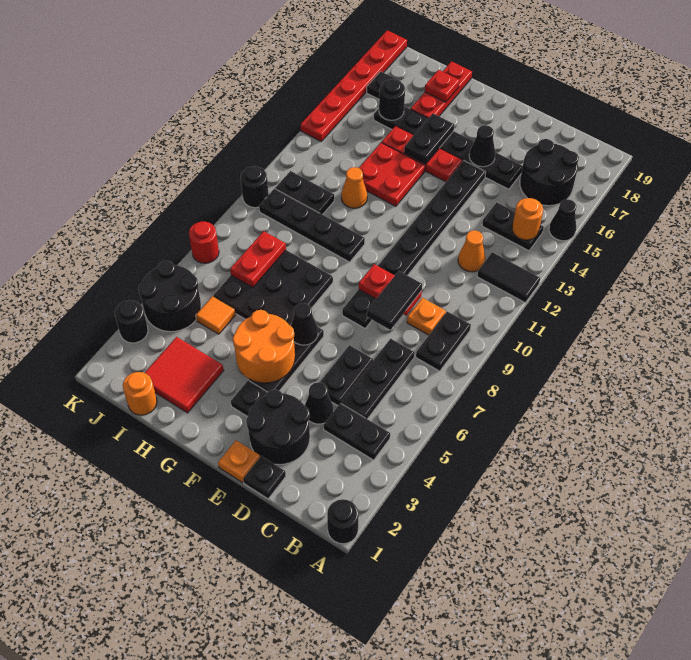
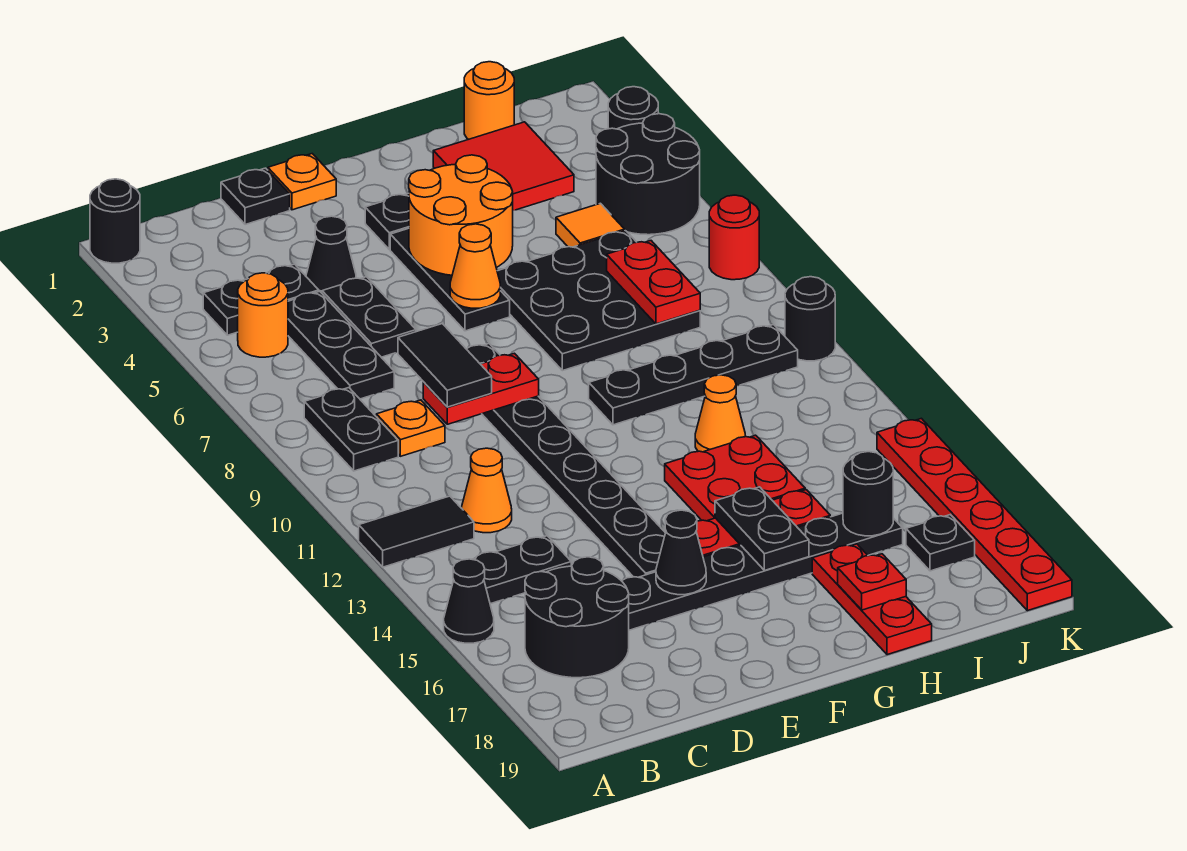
orange round brick B14 level 2 -> orange round brick B5 level 1
black round brick D2:E3 level 1 -> none
black cone F6 level 2 -> orange cone F6 level 2
black plate I11:J11 level 1 -> none

